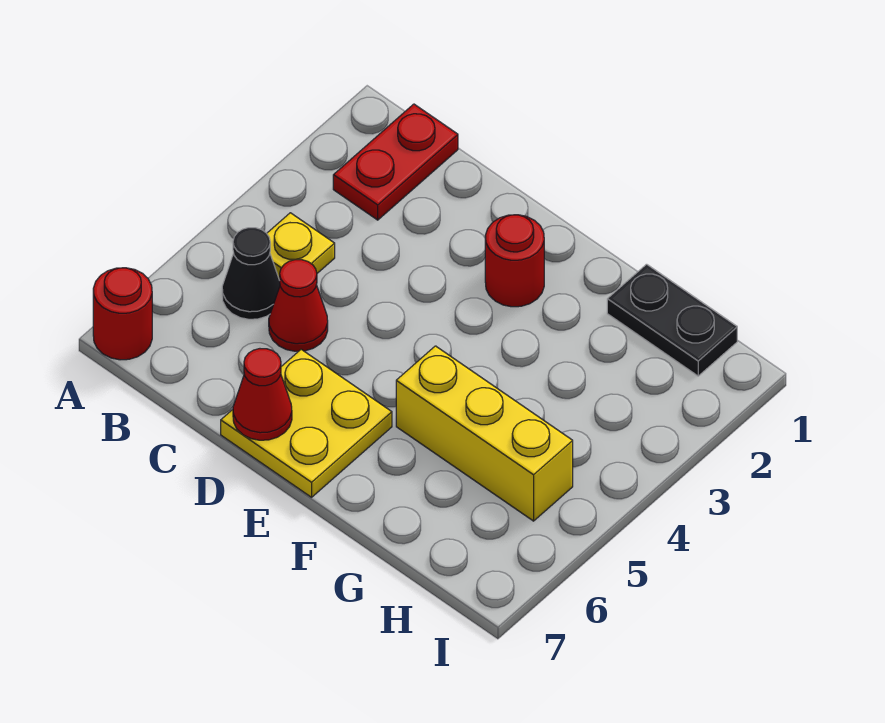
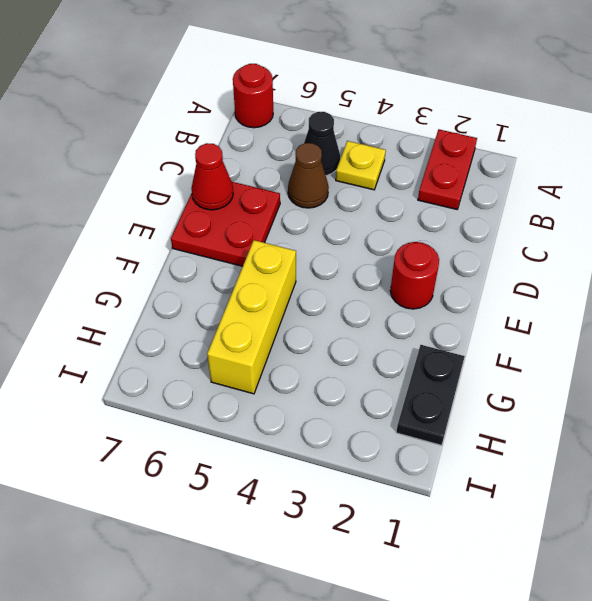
red plate B1:B2 level 1 -> red plate A2:B2 level 1
red cone C5 level 1 -> brown cone C5 level 1
yellow plate D6:E7 level 1 -> red plate D6:E7 level 1

